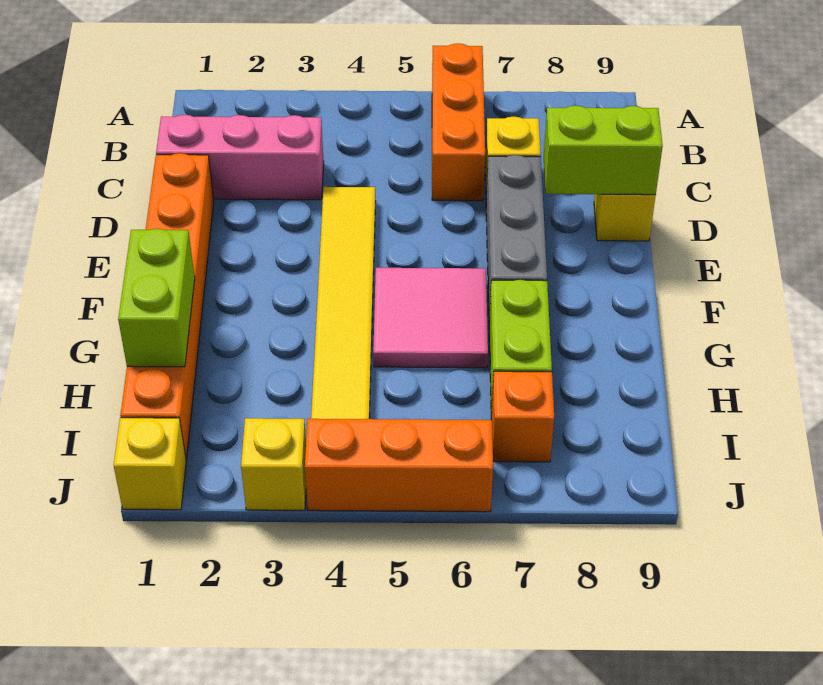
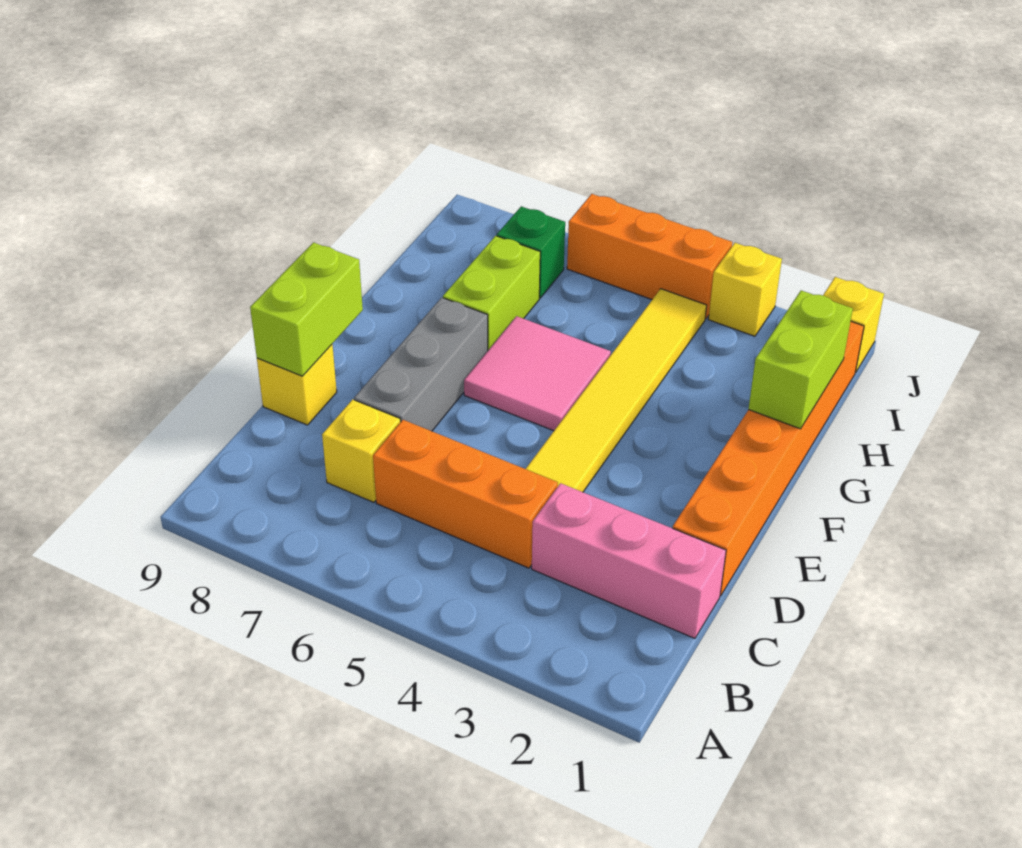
orange brick A6:C6 level 1 -> orange brick C4:C6 level 1
lime brick D8:D9 level 2 -> lime brick D9:E9 level 2
orange brick I7 level 1 -> green brick I7 level 1

